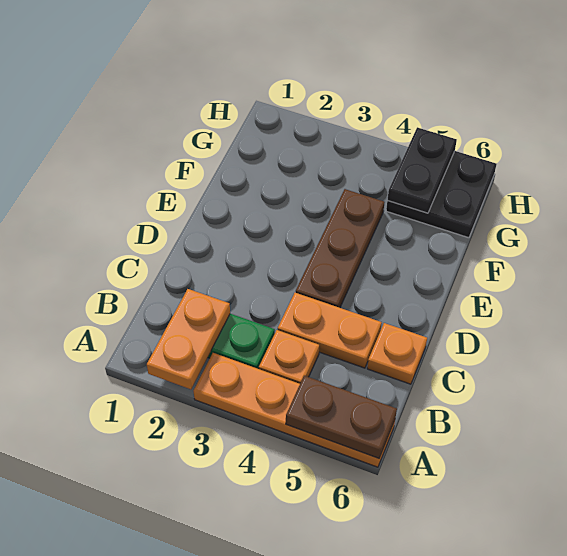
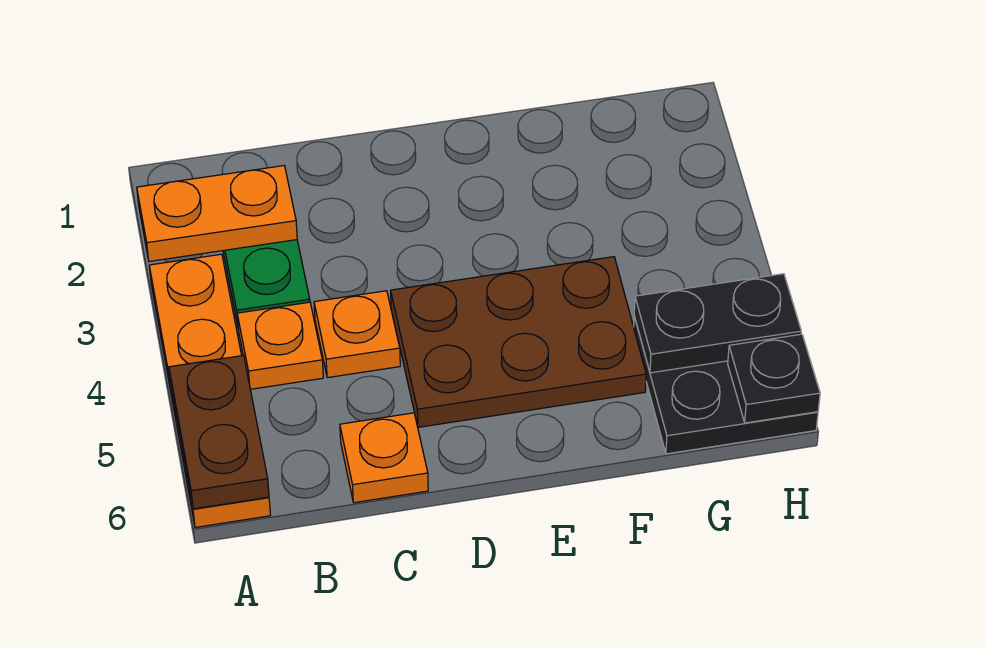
orange plate C4:C5 level 1 -> orange plate C4 level 1
brown plate D4:F4 level 1 -> brown plate D4:F5 level 1
none -> black plate H6 level 2

